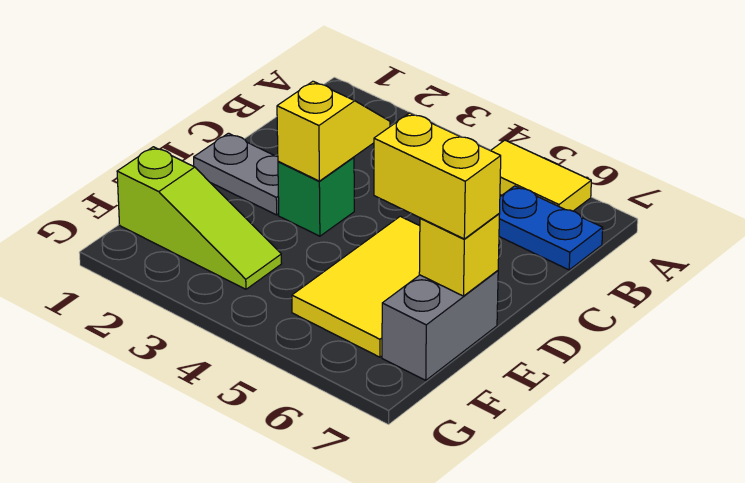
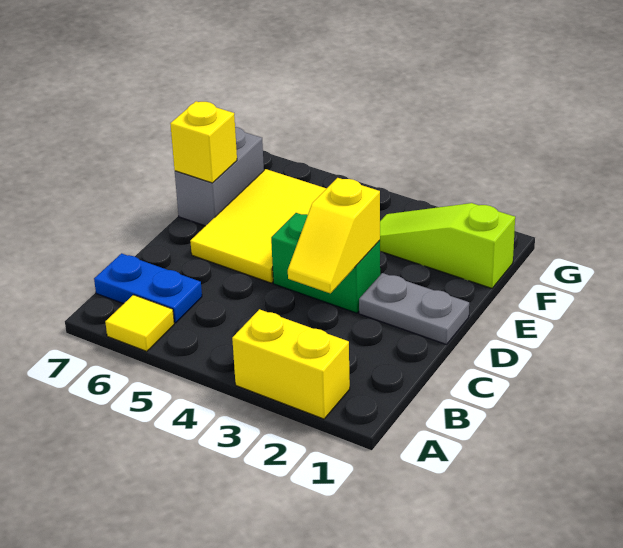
yellow tile A5:A6 level 1 -> yellow tile A6 level 1
green brick D3 level 1 -> green brick D3:D4 level 1
yellow brick E6:E7 level 3 -> yellow brick A2:A3 level 1

